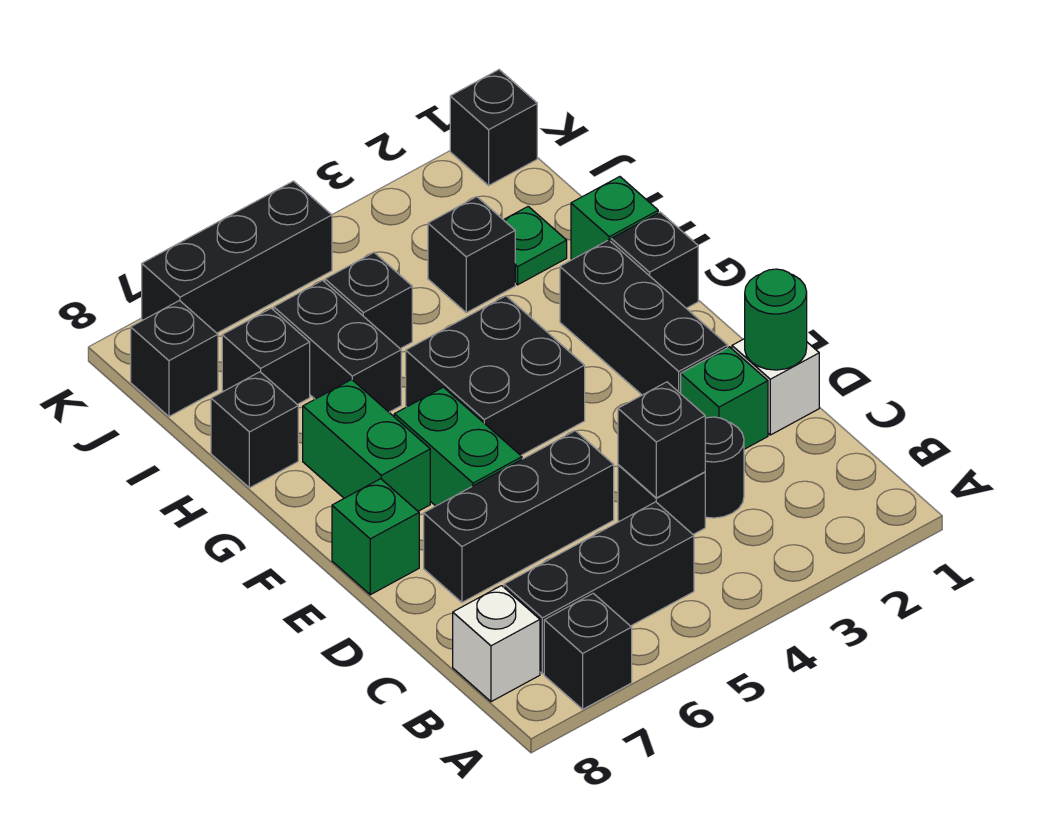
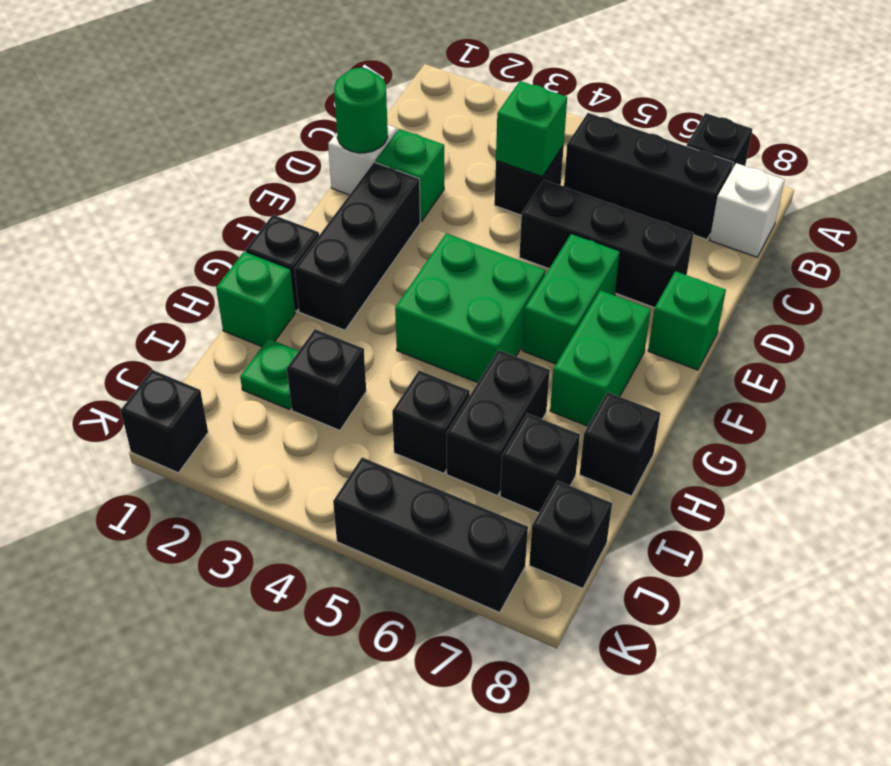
black round brick C3 level 1 -> none
black brick C4 level 2 -> green brick C4 level 2
black brick F4:G5 level 1 -> green brick F4:G5 level 1

